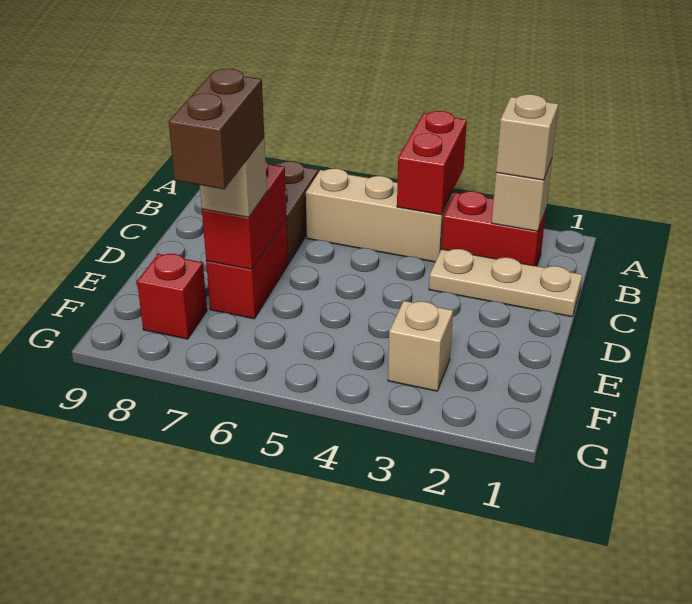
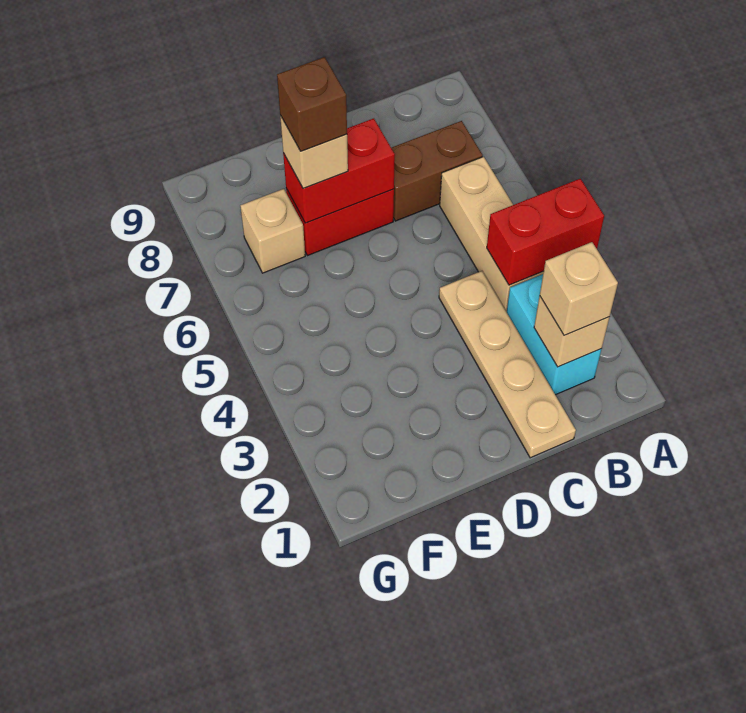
red brick B2:B3 level 1 -> cyan brick B2:B3 level 1
tan plate C1:C3 level 1 -> tan plate C1:C4 level 1
brown brick E7:F7 level 4 -> brown brick E7 level 4
tan brick F3 level 1 -> tan brick F7 level 1
red brick F8 level 1 -> none

